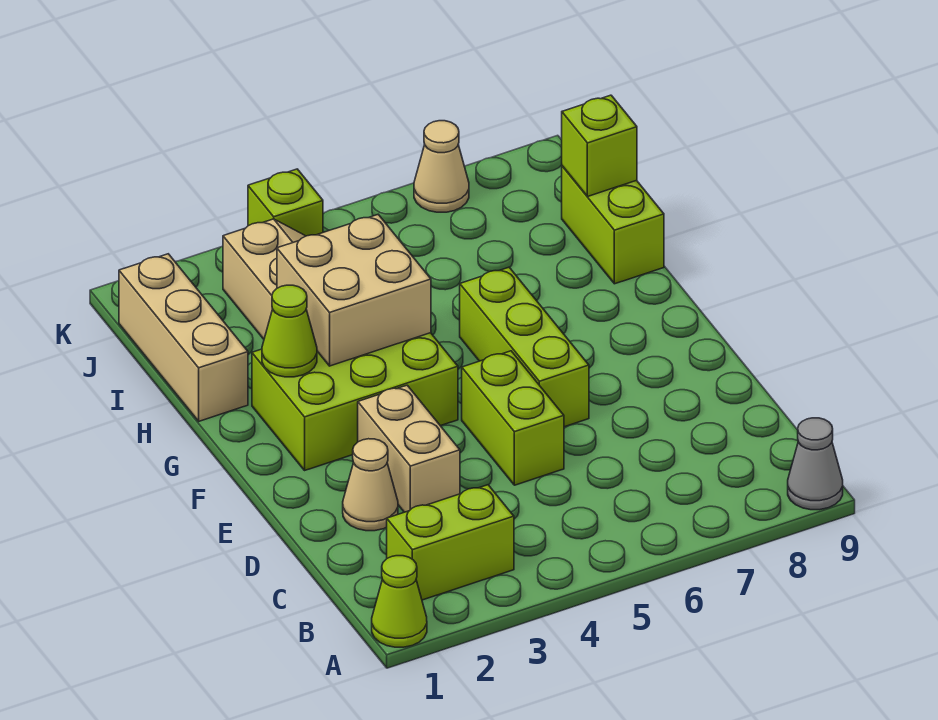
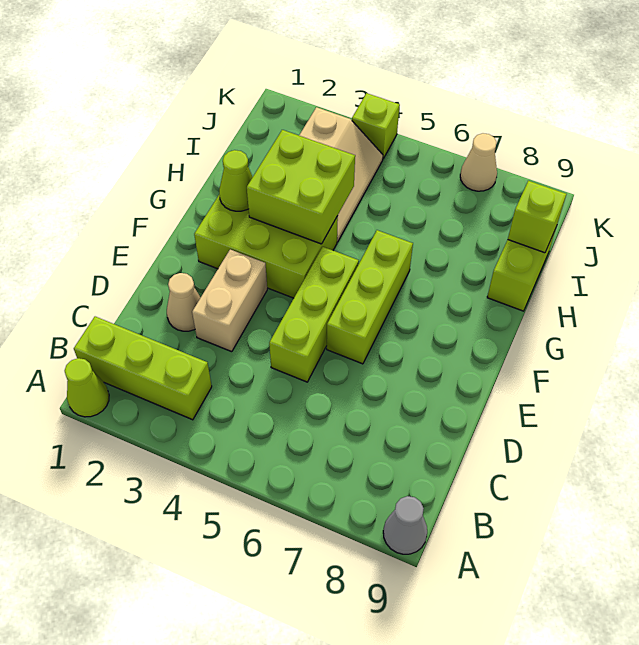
lime brick B2:B3 level 1 -> lime brick B1:B3 level 1
lime brick D5:E5 level 1 -> lime brick D5:F5 level 1
tan brick G3:H4 level 2 -> lime brick G3:H4 level 2
tan brick H1:J1 level 1 -> none

